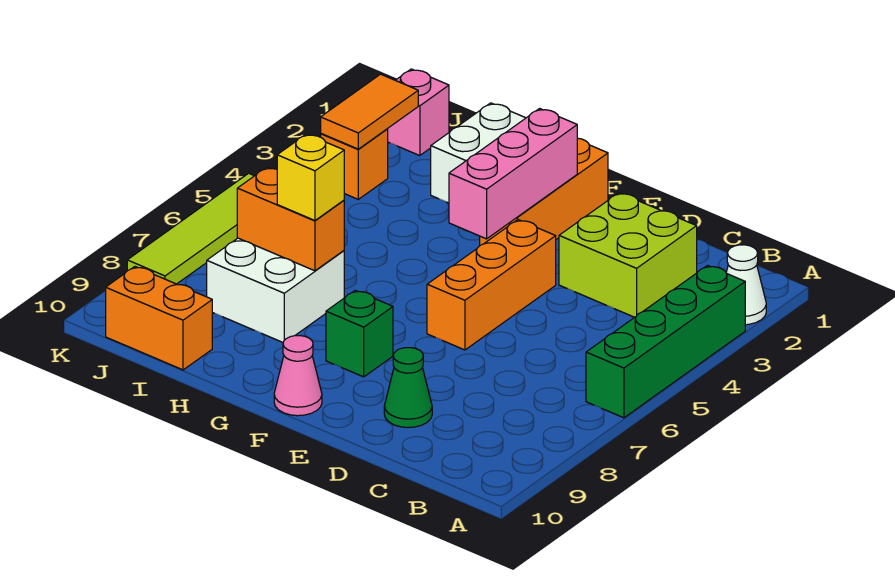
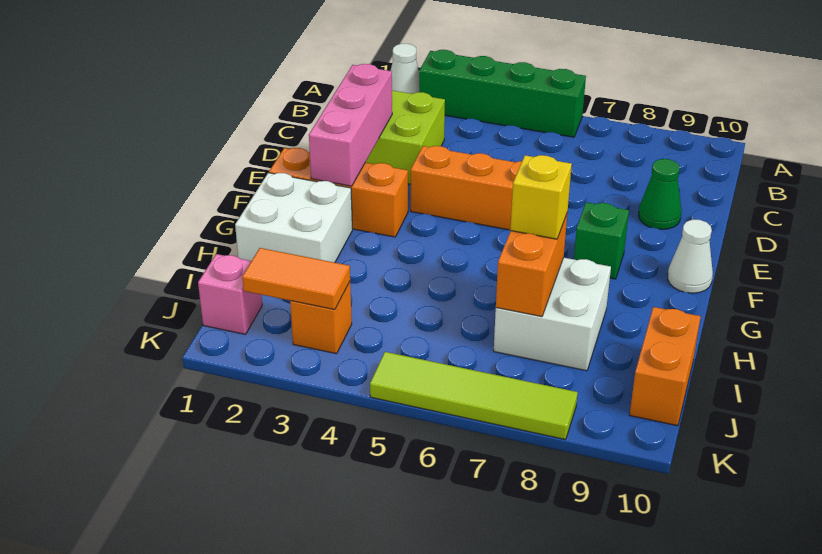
pink brick F2:F4 level 2 -> pink brick D2:F2 level 2
pink cone F10 level 1 -> white cone F10 level 1

